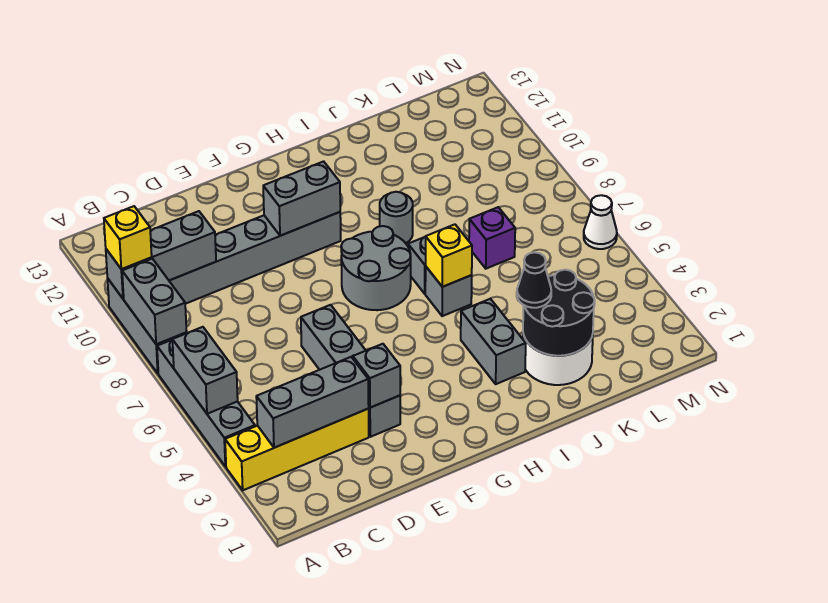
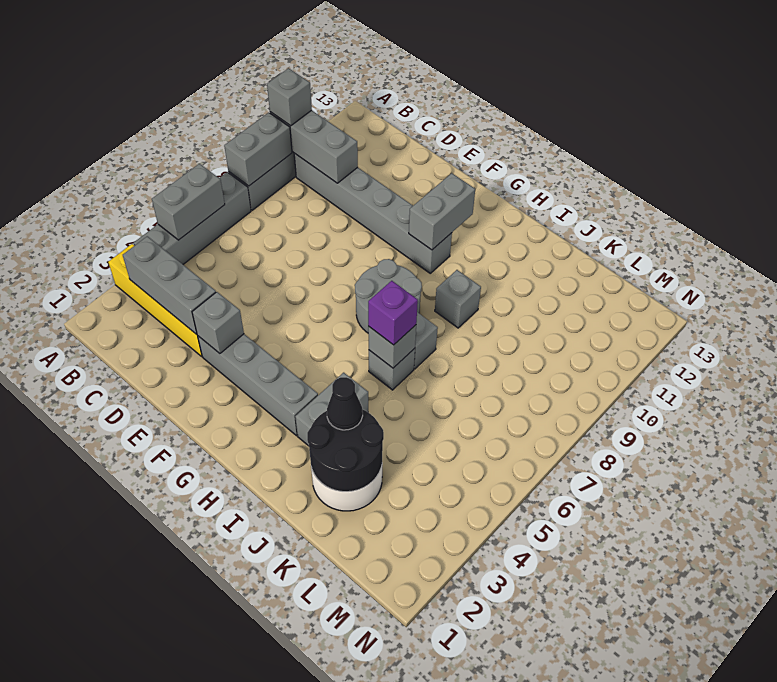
yellow brick A10 level 3 -> grey brick A10 level 3
grey brick E3:E6 level 1 -> grey brick E3:H3 level 1
grey brick F10:G10 level 2 -> grey brick G10:G11 level 2
yellow brick I6 level 2 -> grey brick I6 level 2
grey round brick I9 level 1 -> grey brick I9 level 1
purple brick K7 level 1 -> purple brick I6 level 3
white cone N6 level 1 -> none

